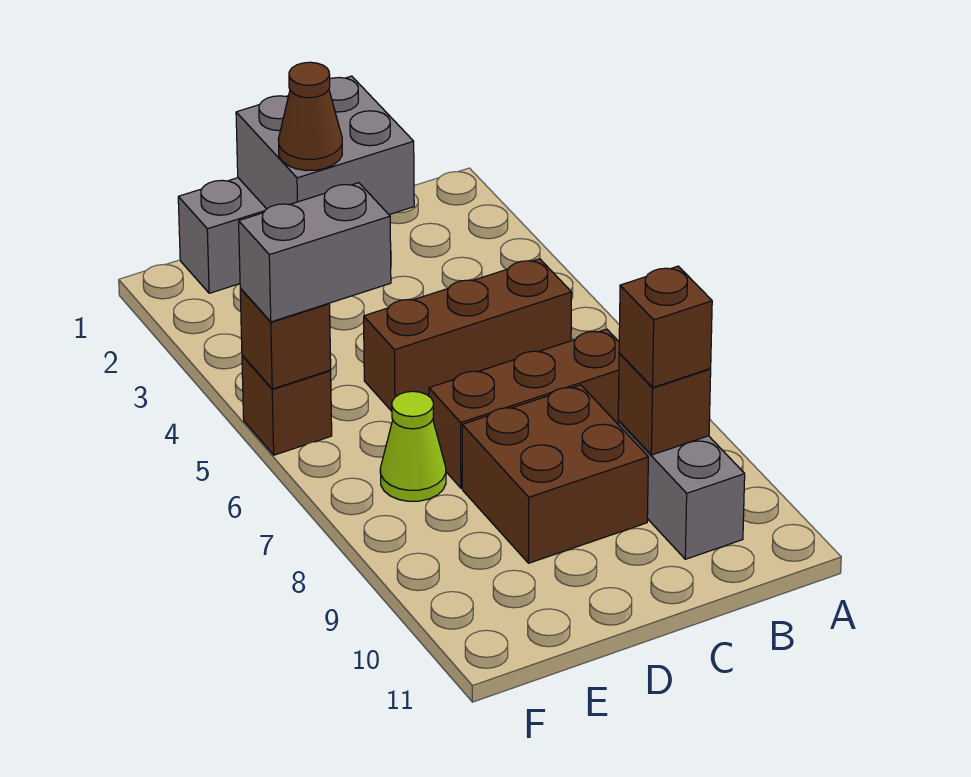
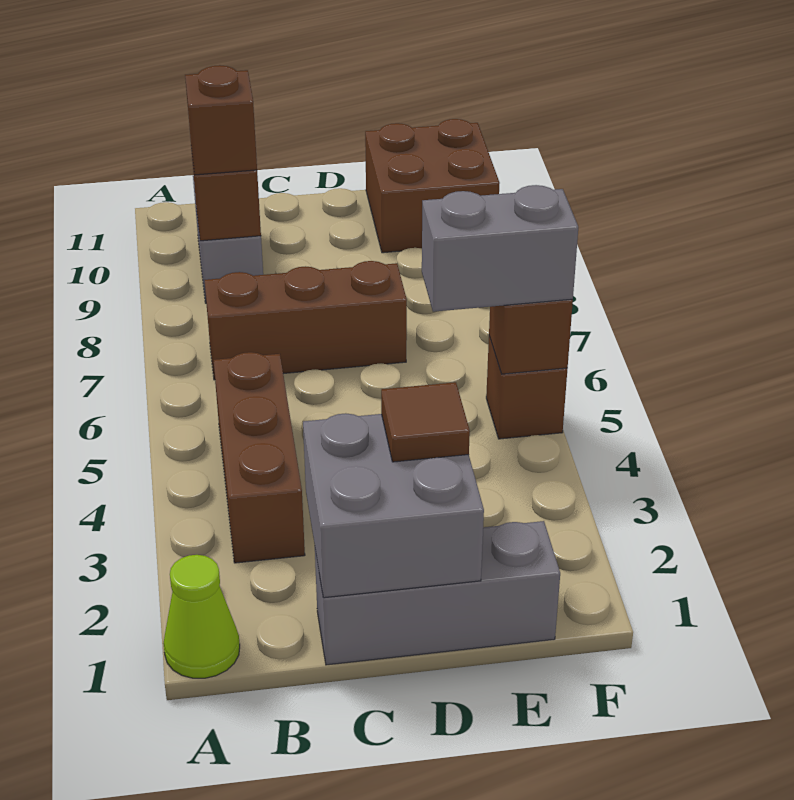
brown brick B5:D5 level 1 -> brown brick B3:B5 level 1
brown brick C8:D9 level 1 -> brown brick E10:F11 level 1
brown cone D2 level 3 -> brown tile D2 level 3
lime cone E7 level 1 -> lime cone A1 level 1

